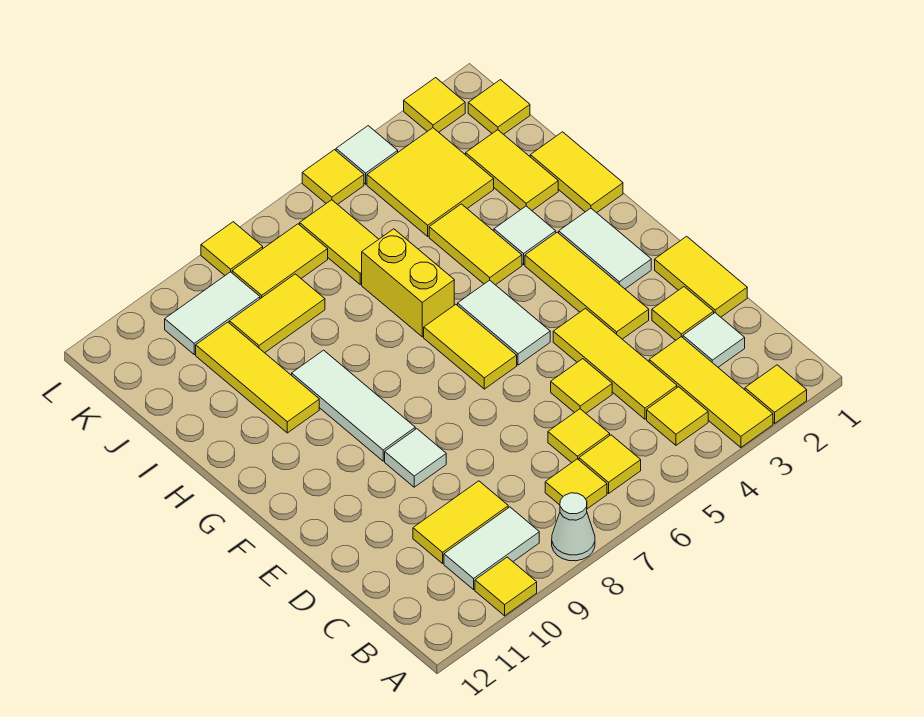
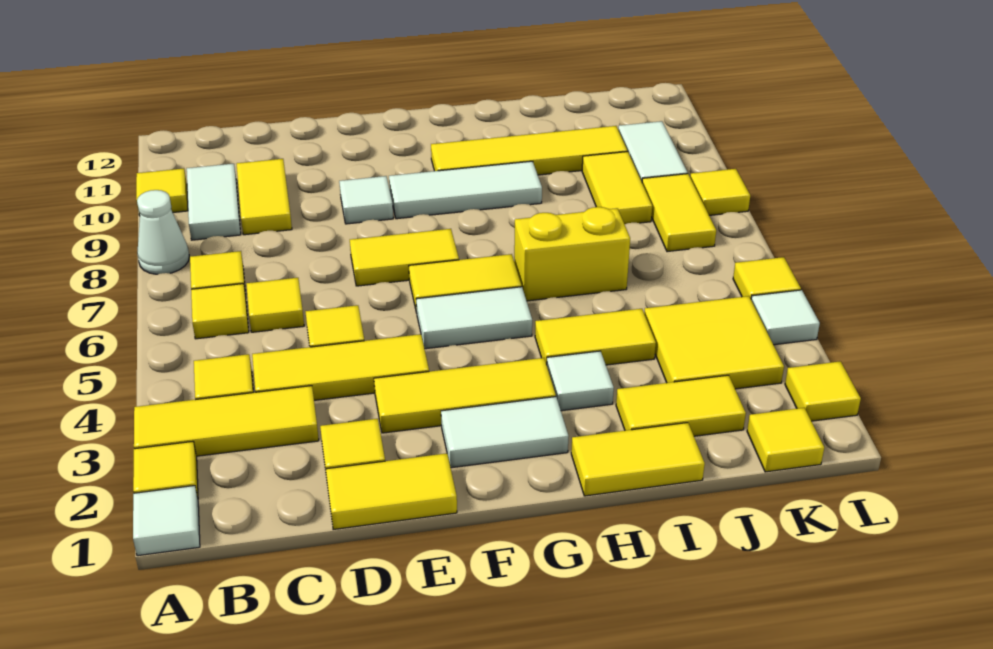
white tile C2 level 1 -> white tile A1 level 1
yellow tile H10:J10 level 1 -> yellow tile G10:J10 level 1
yellow tile J6:K6 level 1 -> yellow tile E7:F7 level 1

